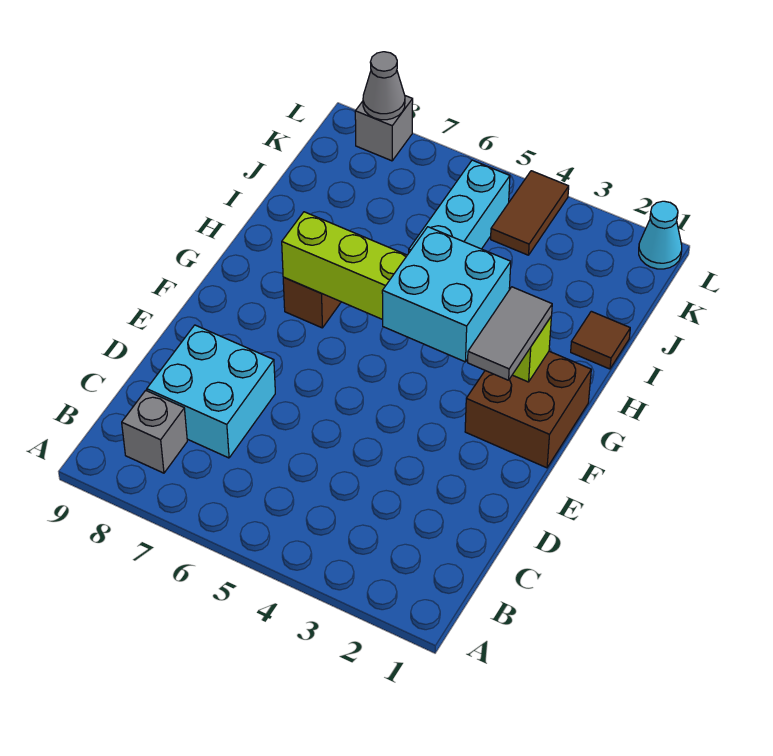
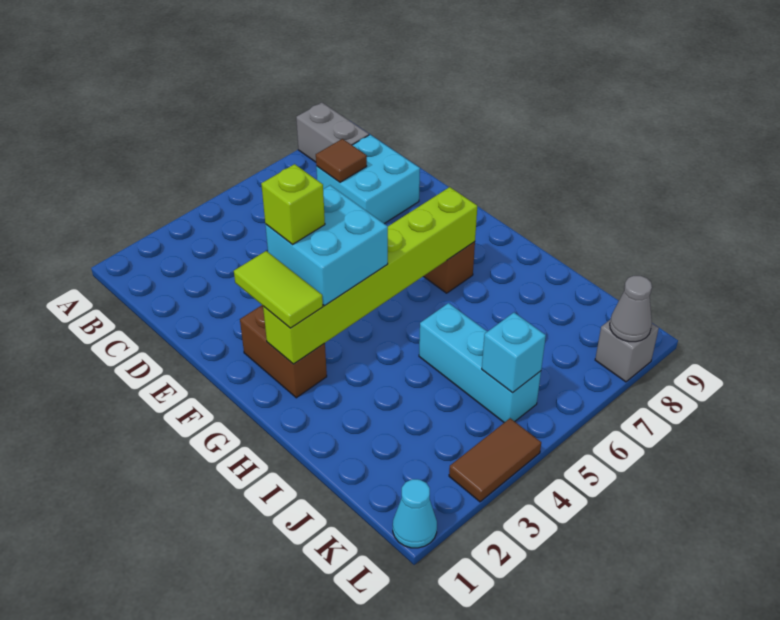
grey brick B8 level 1 -> grey brick A8:B8 level 1
brown brick F1:G2 level 1 -> brown brick F2:G2 level 1
grey tile F2:G2 level 3 -> lime tile F2:G2 level 3
none -> lime brick F3 level 4
brown tile I1 level 1 -> brown tile C7 level 2
brown tile K4:L4 level 1 -> brown tile L3:L4 level 1
none -> cyan brick K5 level 2

